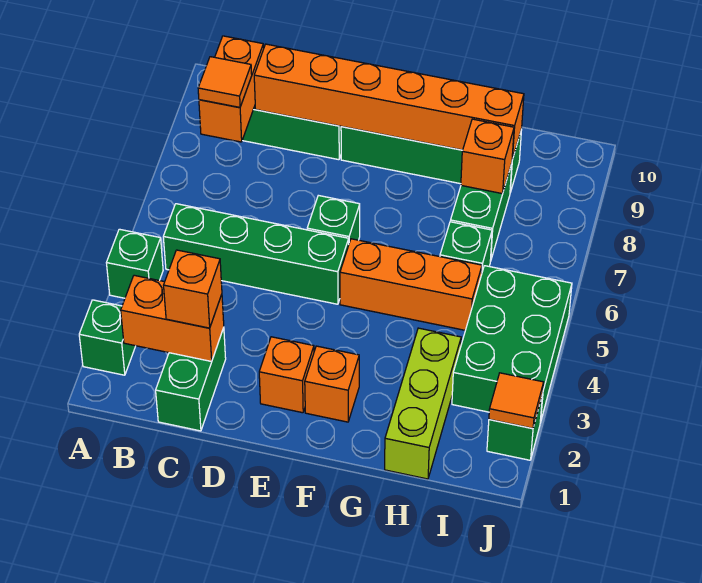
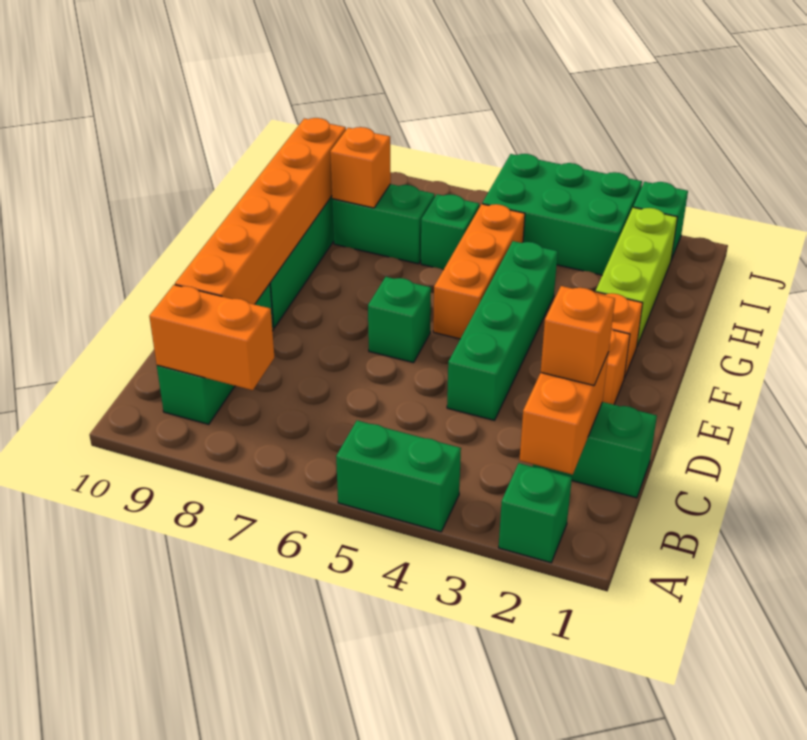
green brick A4 level 1 -> green brick A4:A5 level 1
green brick B5:E5 level 1 -> green brick D4:G4 level 1
orange tile B8 level 3 -> none
lime brick H1:H3 level 1 -> lime brick G2:I2 level 1
orange tile J2 level 2 -> none

